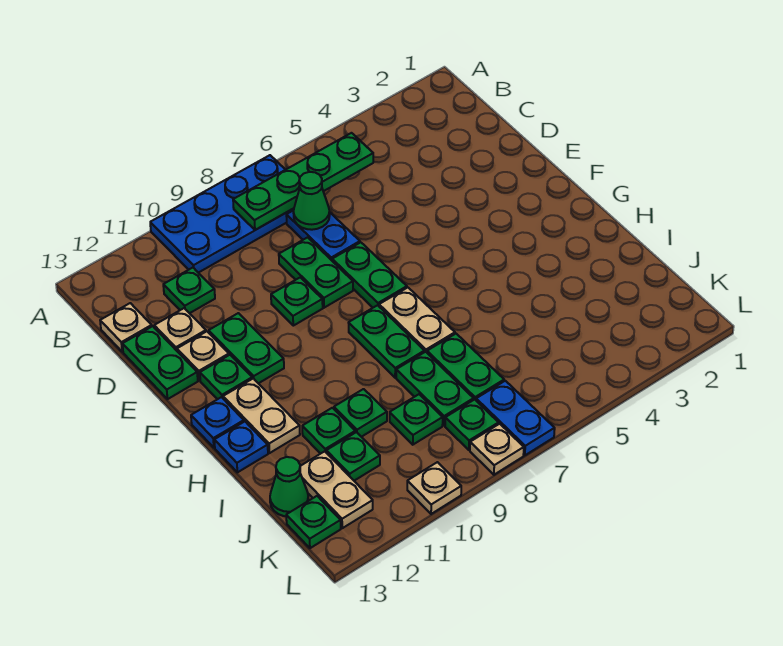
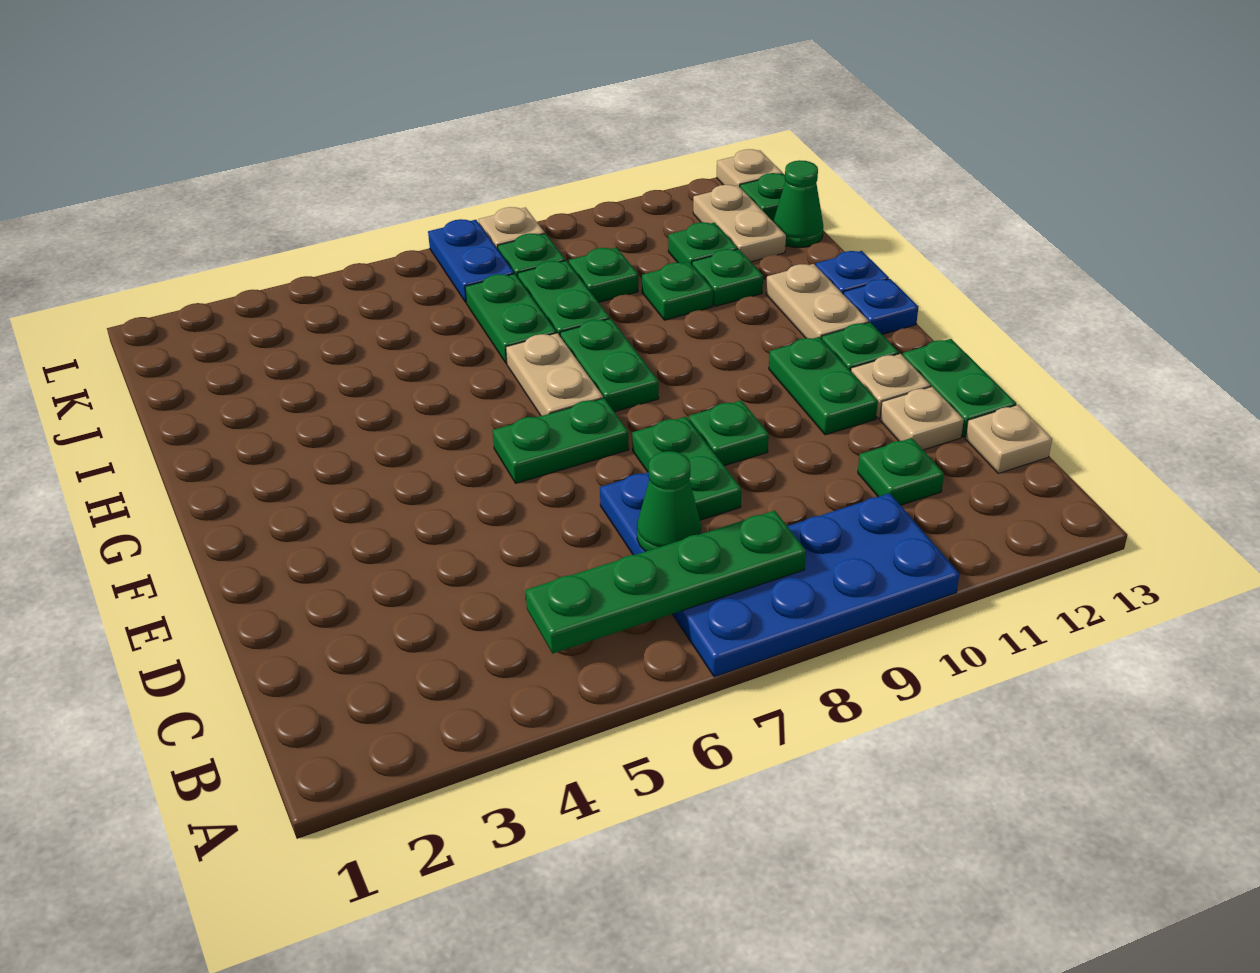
green plate E7:F7 level 1 -> green plate F6:F7 level 1
tan plate L10 level 1 -> tan plate L13 level 1

